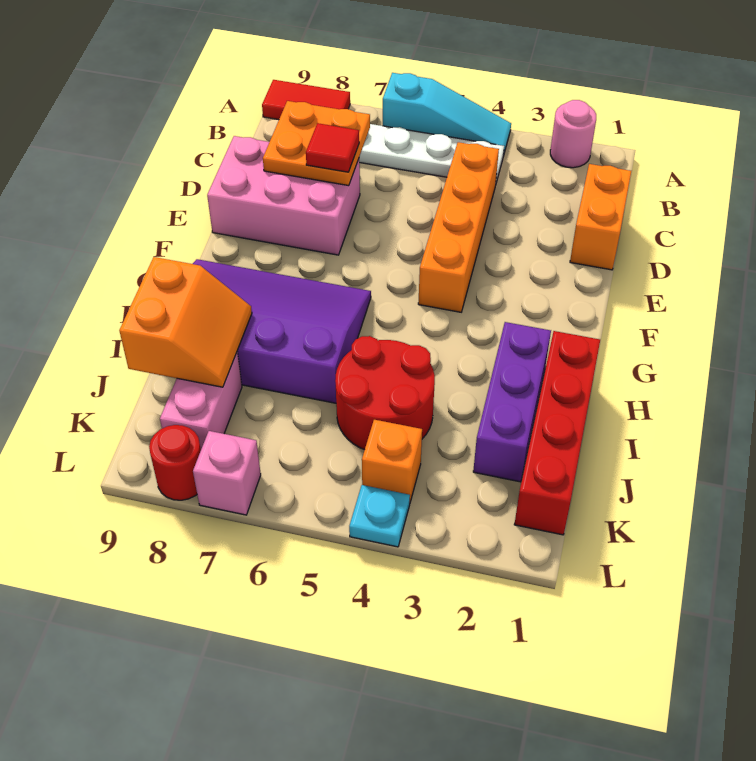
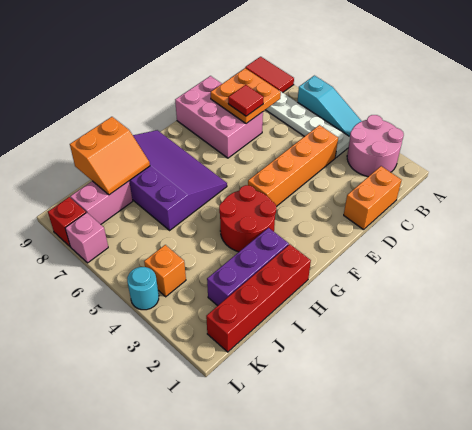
pink round brick A2 level 1 -> pink round brick A2:B3 level 1
red round brick I4:J5 level 1 -> red round brick G3:H4 level 1
cyan plate L4 level 1 -> cyan round brick L4 level 1
red round brick L8 level 1 -> red brick L8 level 1

